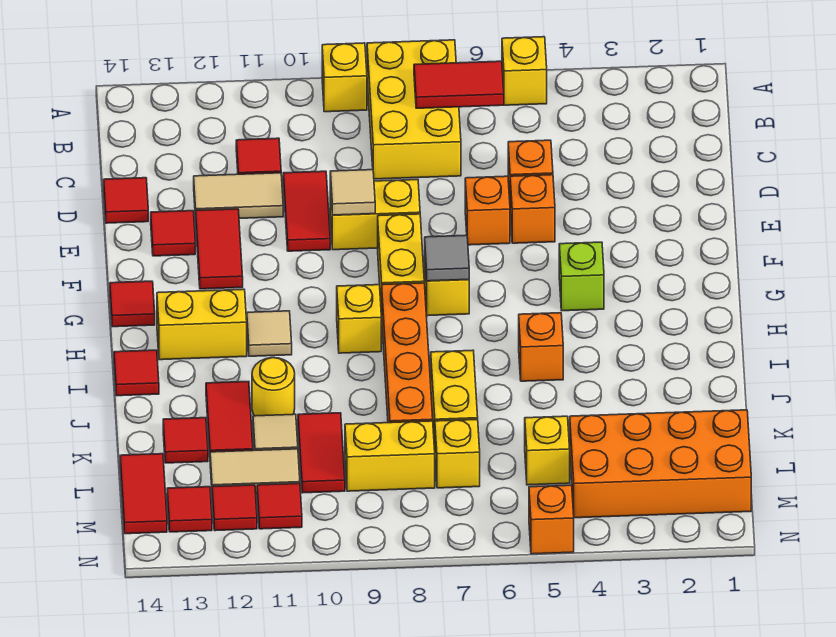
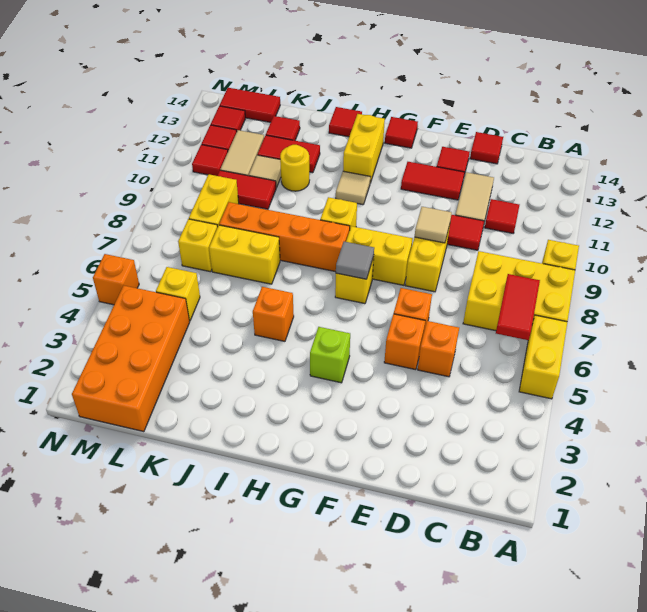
yellow brick A5 level 1 -> yellow brick A5:A6 level 1

